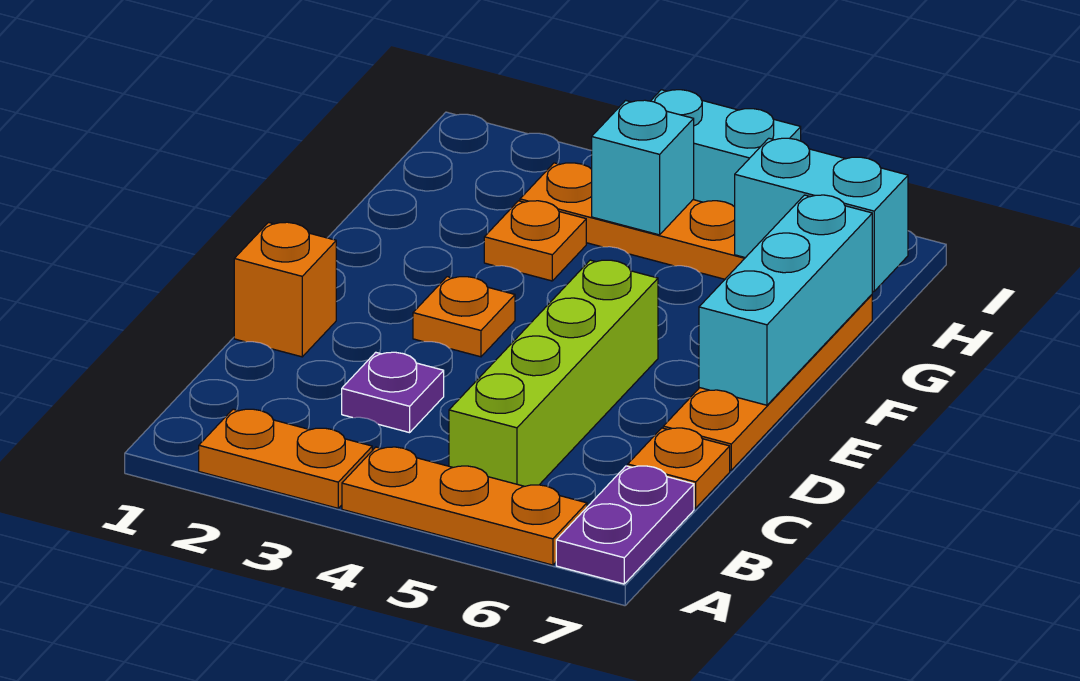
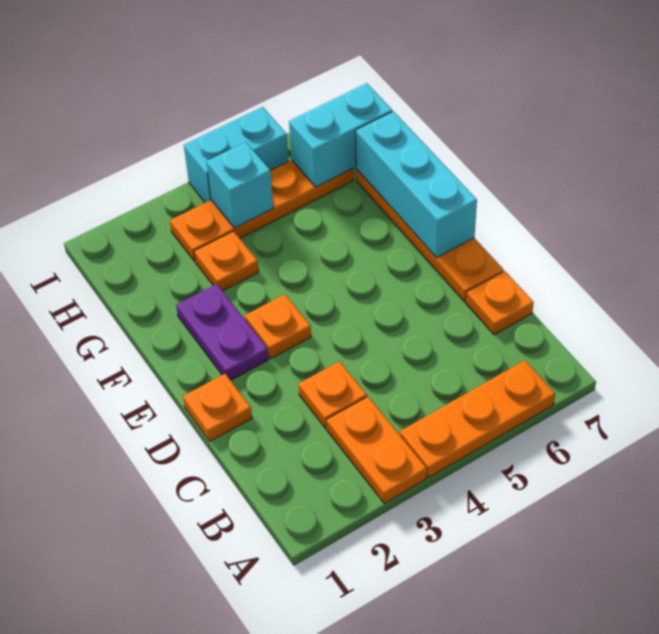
orange plate A2:A3 level 1 -> orange plate A3:B3 level 1
purple plate A7:B7 level 1 -> purple plate E2:F2 level 1
lime brick B5:E5 level 1 -> none
purple plate C3 level 1 -> orange plate C3 level 1
orange brick D1 level 1 -> orange plate D1 level 1

